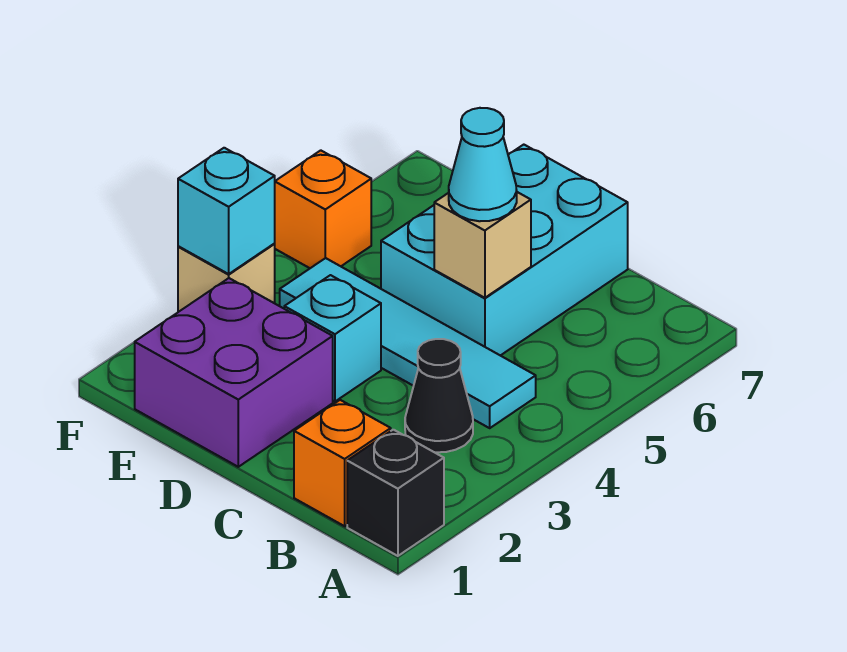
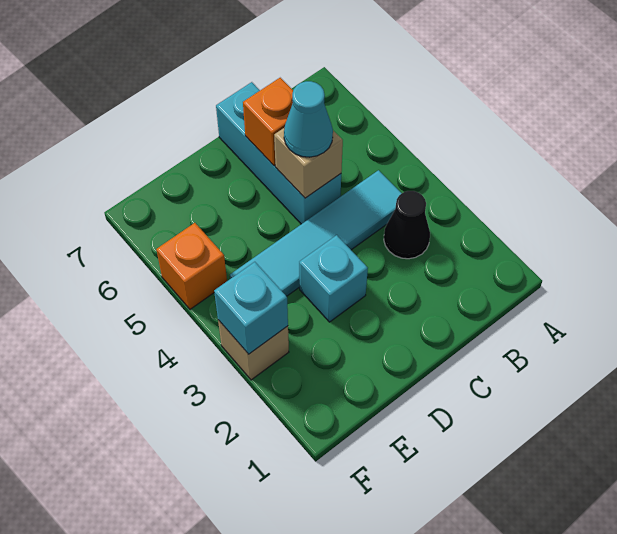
black brick A1 level 1 -> none
orange brick B1 level 1 -> orange brick C6 level 2
cyan brick C5:D7 level 1 -> cyan brick C5:C7 level 1
purple brick D1:E2 level 1 -> none

